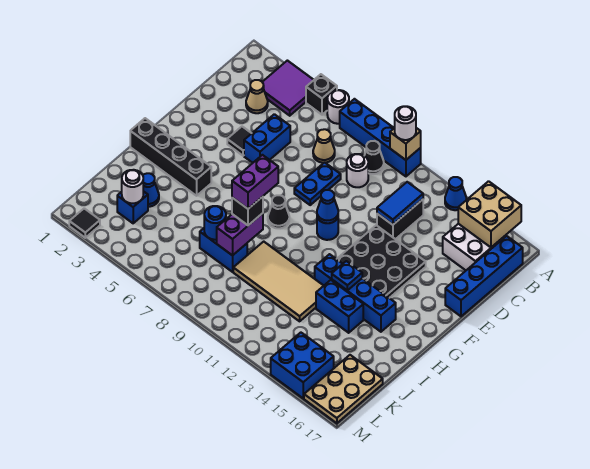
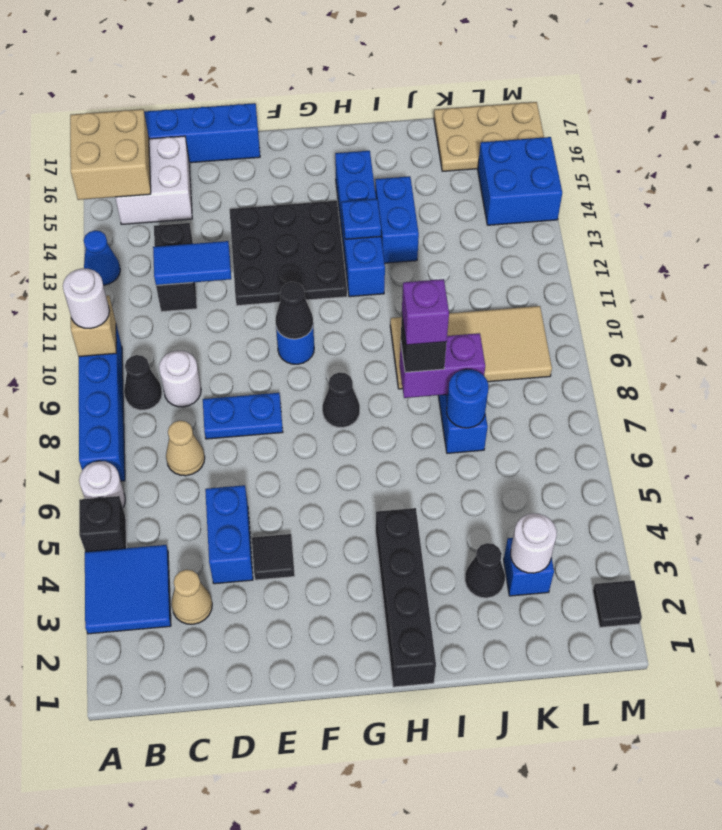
purple tile A3:B4 level 1 -> blue tile A3:B4 level 1
black brick C12:D12 level 1 -> black brick C12:C13 level 1
blue brick D5:E5 level 1 -> blue brick D4:D5 level 1
blue cone F10 level 2 -> black cone F10 level 2
purple brick H8:I8 level 4 -> purple brick I8 level 4
tan tile I9:J12 level 1 -> tan tile I9:L10 level 1
blue cone J3 level 1 -> black cone J3 level 1

